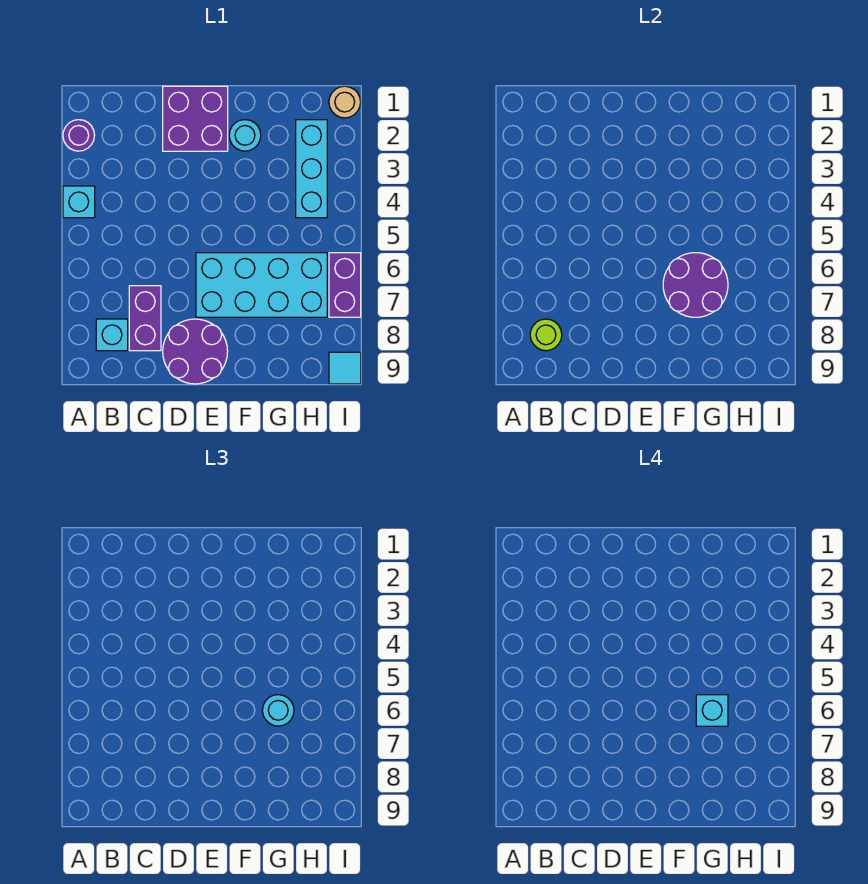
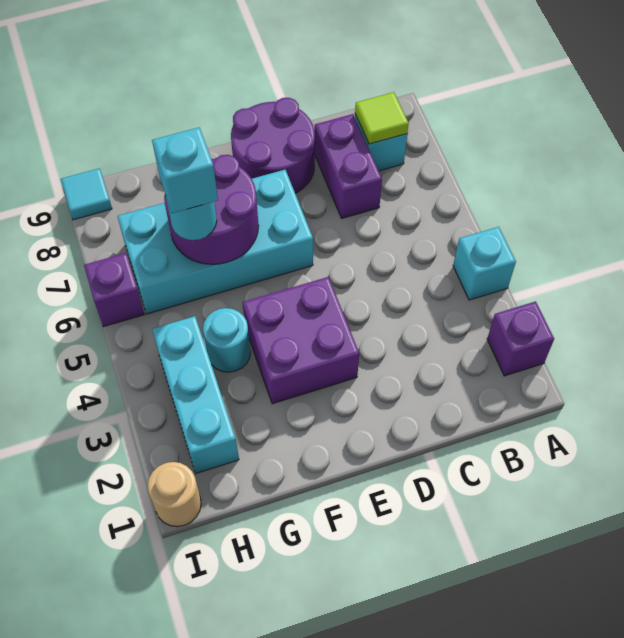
purple round brick A2 level 1 -> purple brick A2 level 1
lime round brick B8 level 2 -> lime tile B8 level 2
purple brick D1:E2 level 1 -> purple brick E3:F4 level 1
cyan round brick F2 level 1 -> cyan round brick G4 level 1
purple brick I6:I7 level 1 -> purple brick I6 level 1

